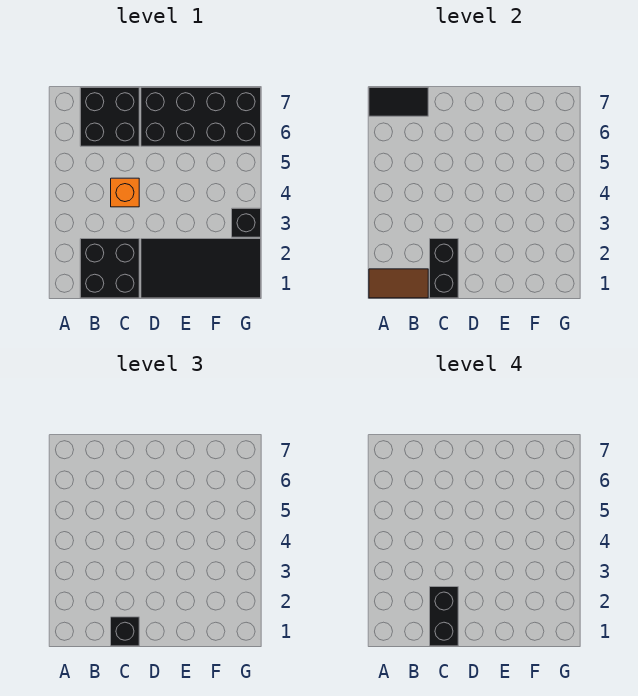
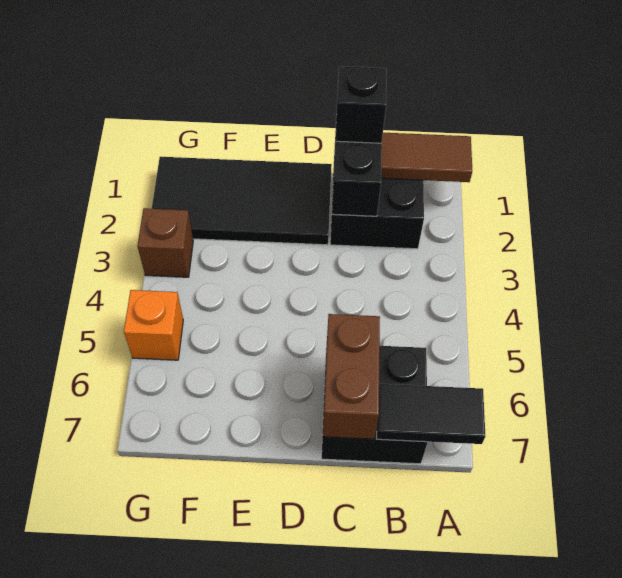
black brick C1:C2 level 4 -> none
orange brick C4 level 1 -> orange brick G5 level 1
none -> brown brick C6:C7 level 2
black brick D6:G7 level 1 -> none
black brick G3 level 1 -> brown brick G3 level 1

